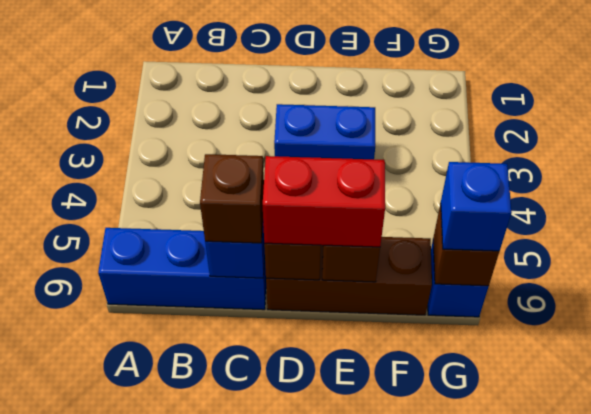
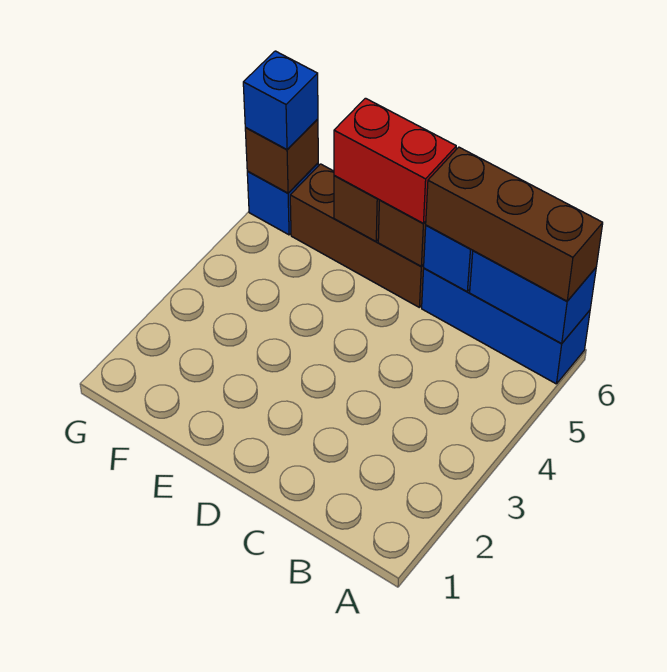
brown brick C6 level 3 -> brown brick A6:C6 level 3
blue brick D3:E3 level 1 -> blue brick A6:B6 level 2

